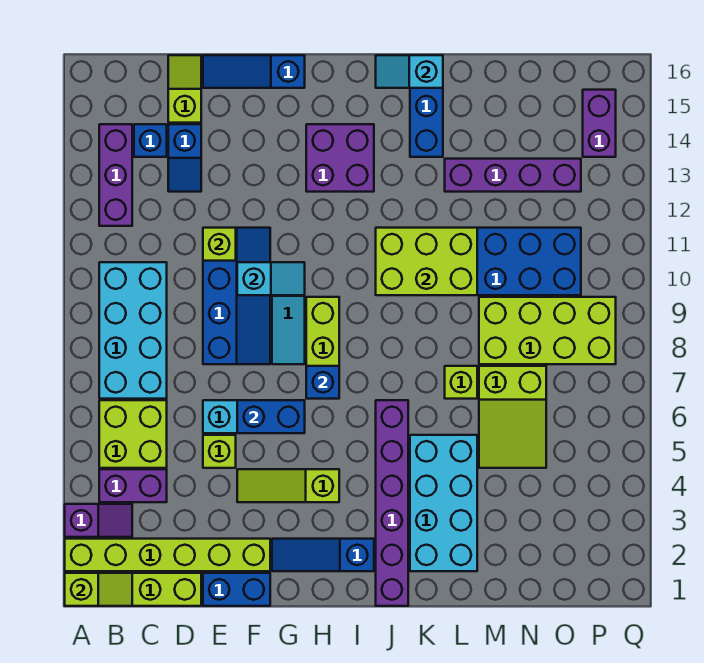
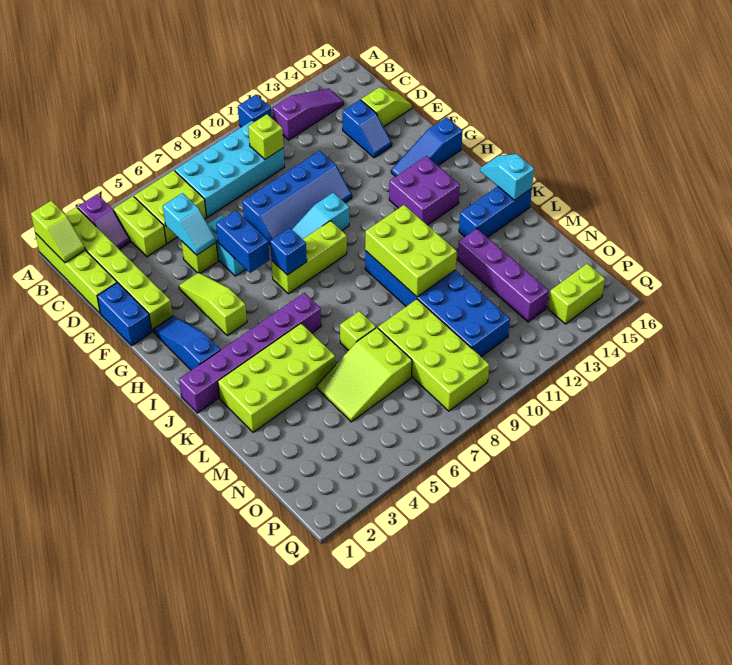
purple brick B4:C4 level 1 -> lime brick B4:C4 level 1
purple brick B12:B14 level 1 -> purple slope B12:B14 level 1 top 12
blue brick C14 level 1 -> blue brick A11 level 1
blue slope D13:D14 level 1 top 14 -> blue slope D14:E14 level 1 top D
lime brick E11 level 2 -> lime brick C10 level 2
blue slope E16:G16 level 1 top G -> blue slope G14:G16 level 1 top 16
cyan slope F10:G10 level 2 top F -> cyan slope D5:E5 level 2 top D
cyan brick K2:L5 level 1 -> lime brick K2:L5 level 1
purple brick P14:P15 level 1 -> lime brick P14:P15 level 1

